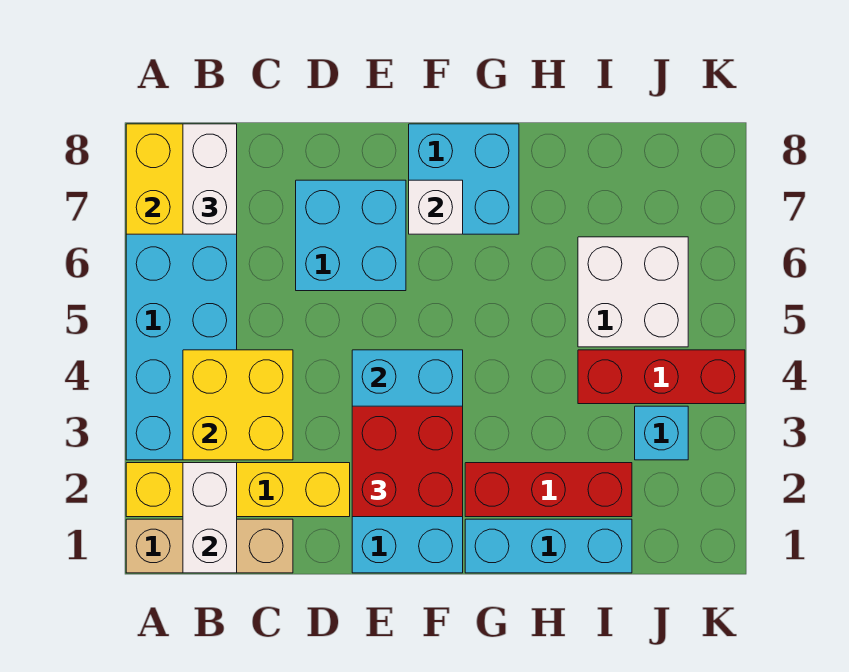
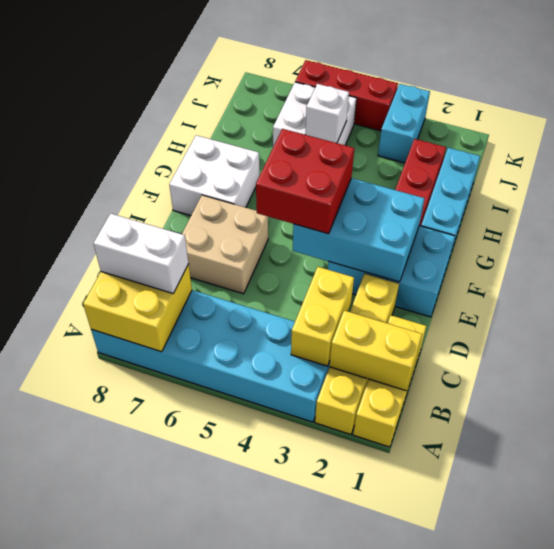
tan brick A1:C1 level 1 -> yellow brick A1:C1 level 1
white brick B1:B2 level 2 -> yellow brick B1:B2 level 2
yellow brick B3:C4 level 2 -> yellow brick B3:C3 level 2
cyan brick D6:E7 level 1 -> tan brick D6:E7 level 1
red brick E2:F3 level 3 -> red brick E4:F5 level 3
cyan brick F7:G8 level 1 -> white brick F7:G8 level 1
white brick F7 level 2 -> white brick I5 level 2
red brick I4:K4 level 1 -> red brick K4:K6 level 1
cyan brick J3 level 1 -> cyan brick J3:K3 level 1

